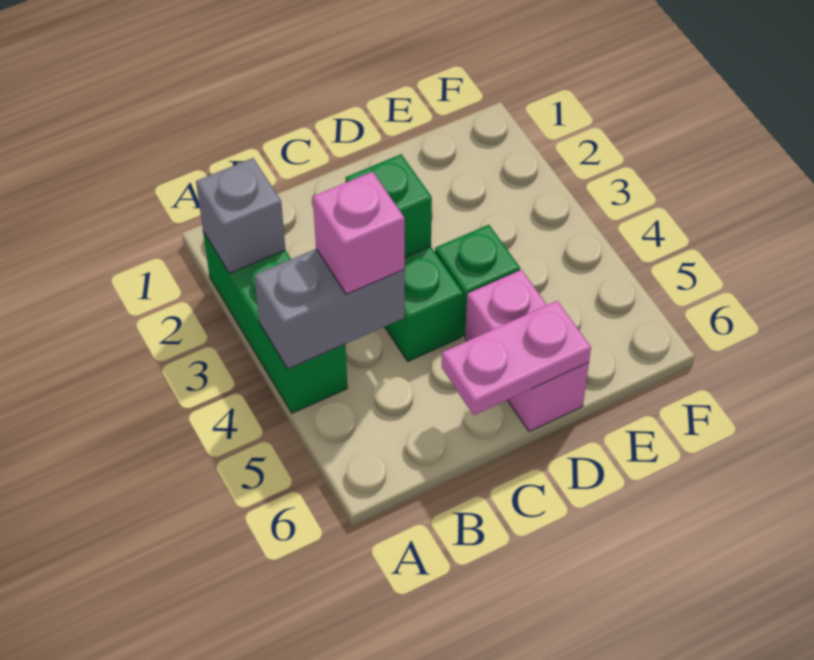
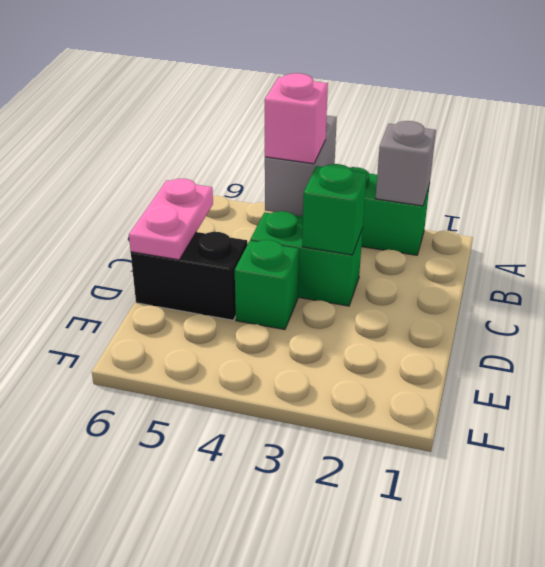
pink brick D5:D6 level 1 -> black brick D5:D6 level 1

